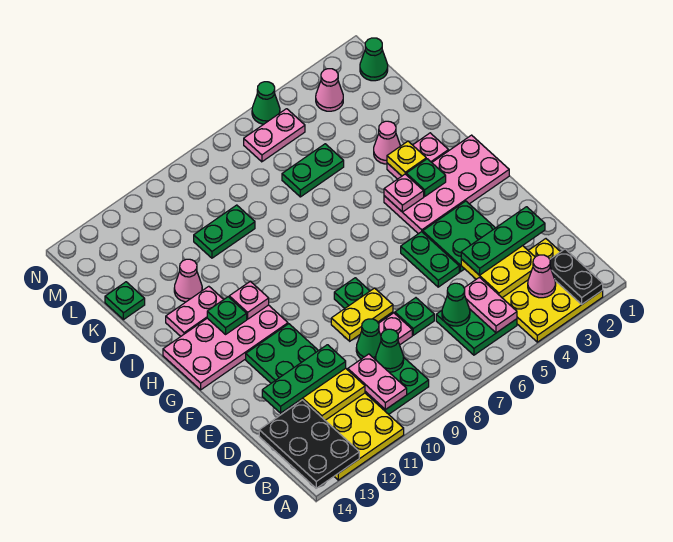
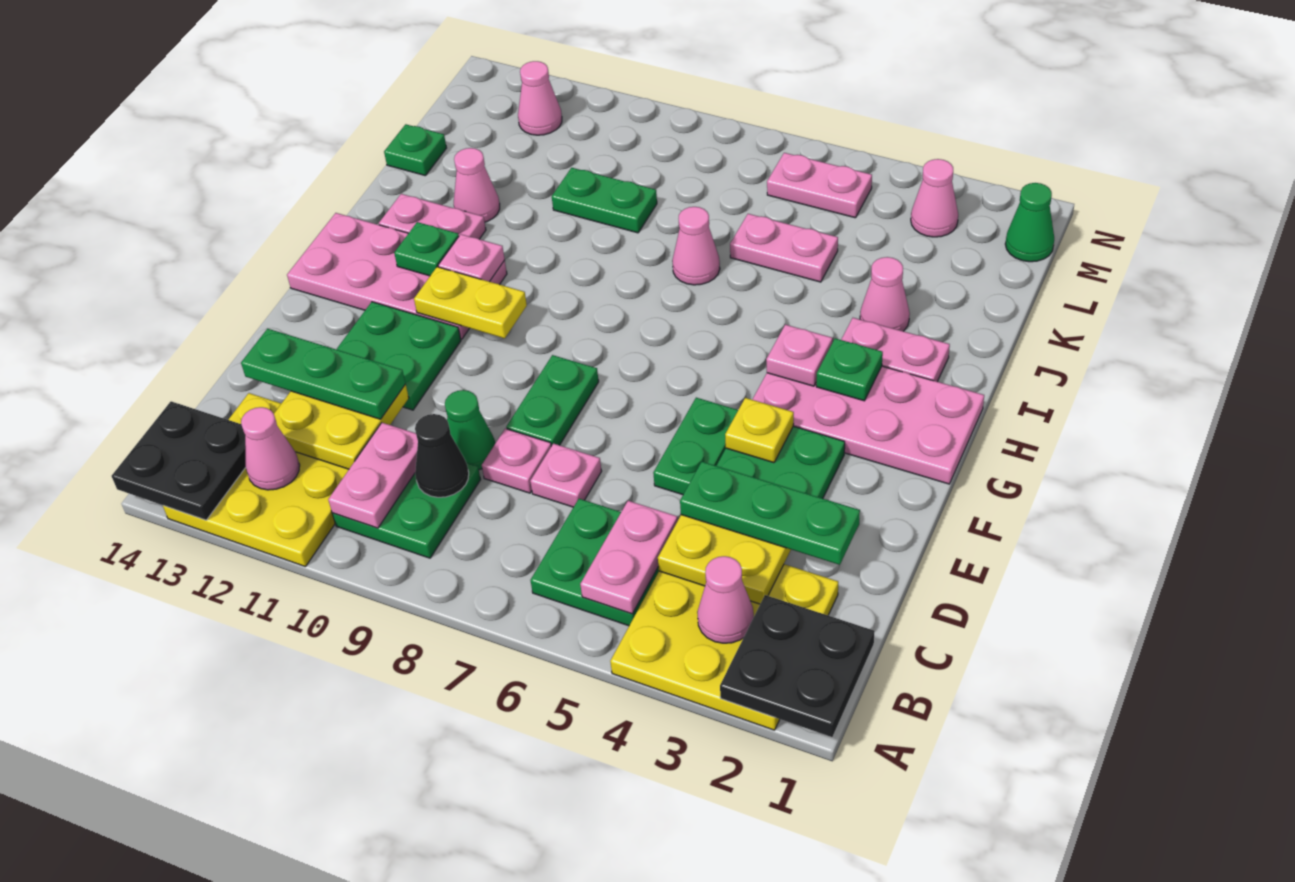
black plate A2:B2 level 2 -> black plate A1:B2 level 2
black plate A13:C14 level 2 -> black plate A13:B14 level 2
none -> pink cone B12 level 2
green cone C6 level 2 -> none
green cone C9 level 2 -> black cone C9 level 2
green plate D7 level 1 -> pink plate D7 level 1
yellow plate E8:E9 level 2 -> yellow plate G10:G11 level 2
yellow plate I3 level 2 -> yellow plate F4 level 2
none -> pink cone J7 level 1
green plate K5:K6 level 1 -> pink plate K5:K6 level 1
none -> pink cone M12 level 1
green cone N5 level 1 -> none

